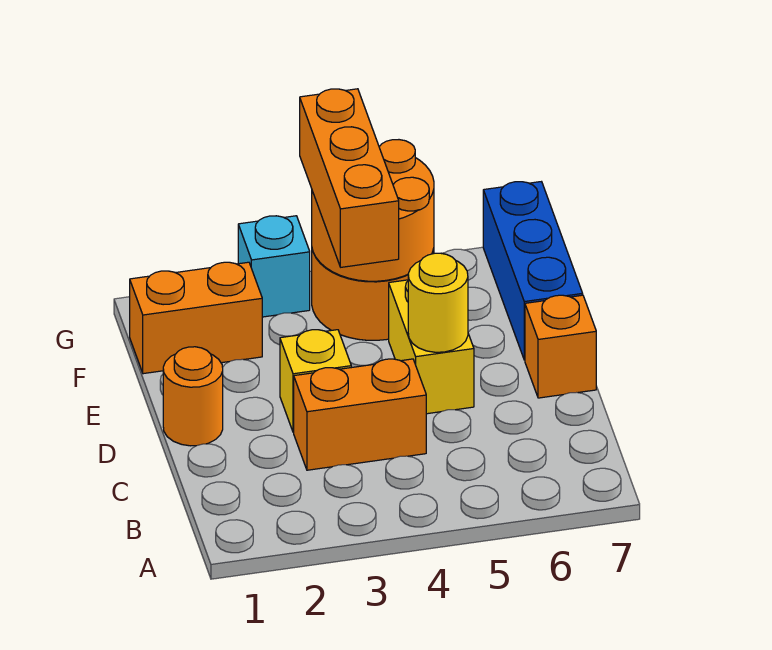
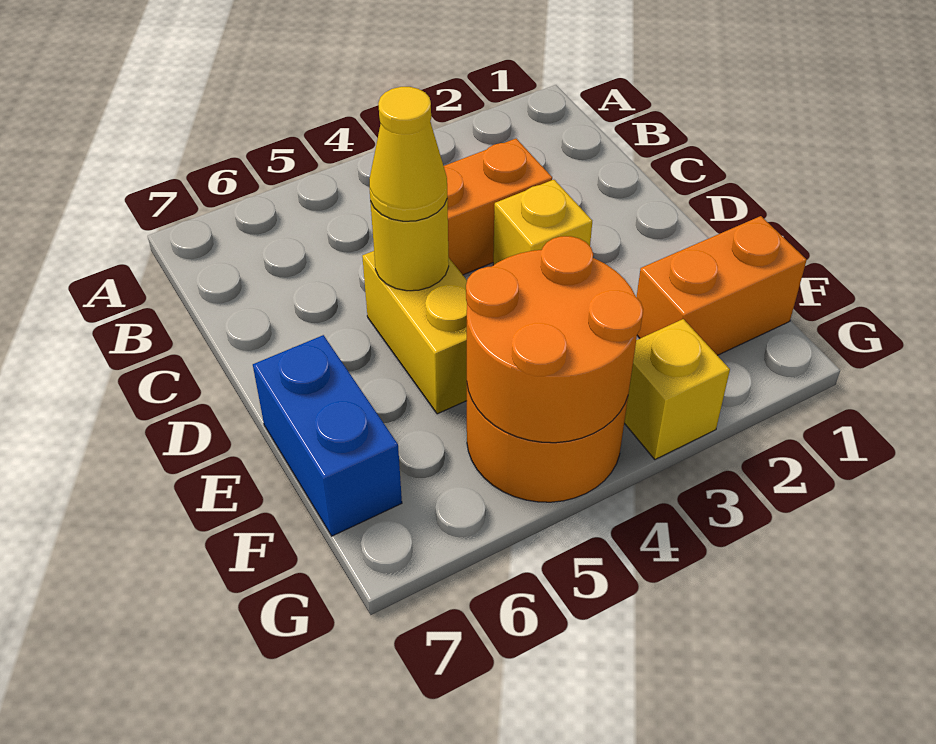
orange round brick D1 level 1 -> none
none -> yellow cone D5 level 3
orange brick D7 level 1 -> none
orange brick E4:G4 level 3 -> none
blue brick E7:G7 level 1 -> blue brick E7:F7 level 1
cyan brick G3 level 1 -> yellow brick G3 level 1

